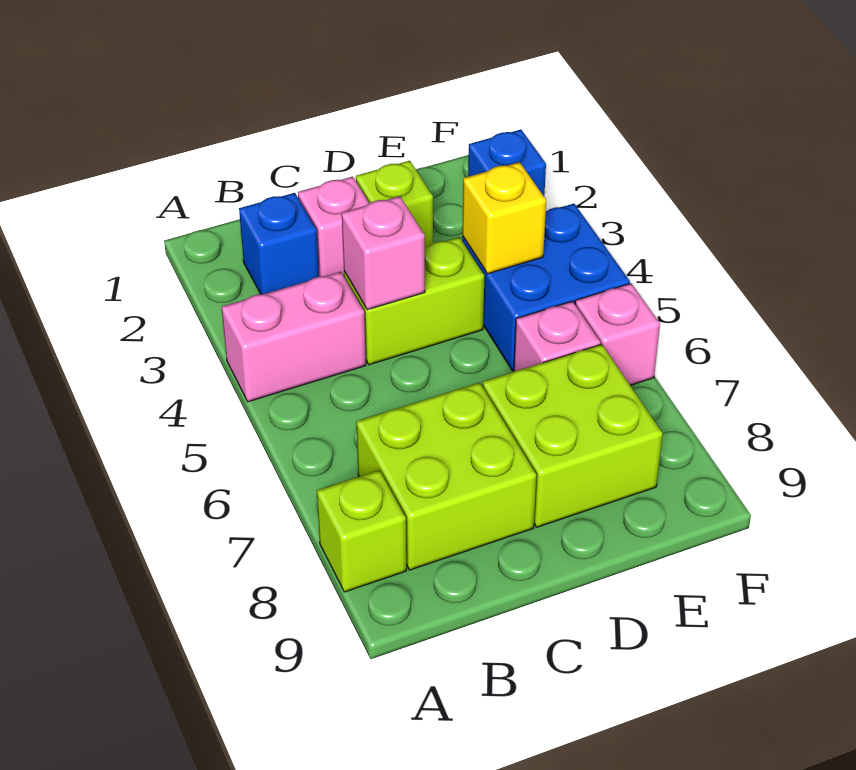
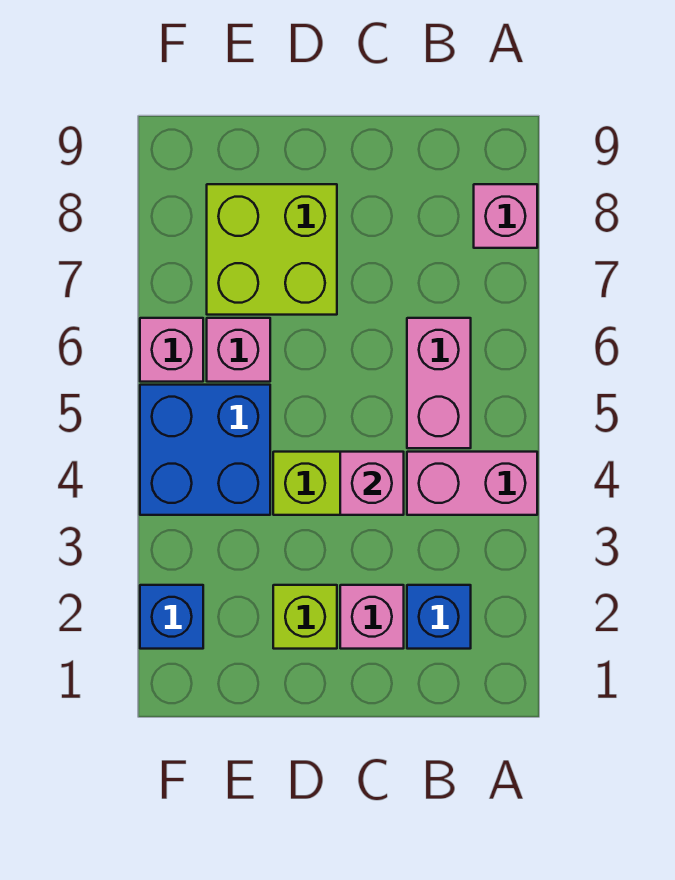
lime brick A8 level 1 -> pink brick A8 level 1
none -> pink brick B5:B6 level 1
lime brick B7:C8 level 1 -> none
yellow brick E4 level 2 -> none

